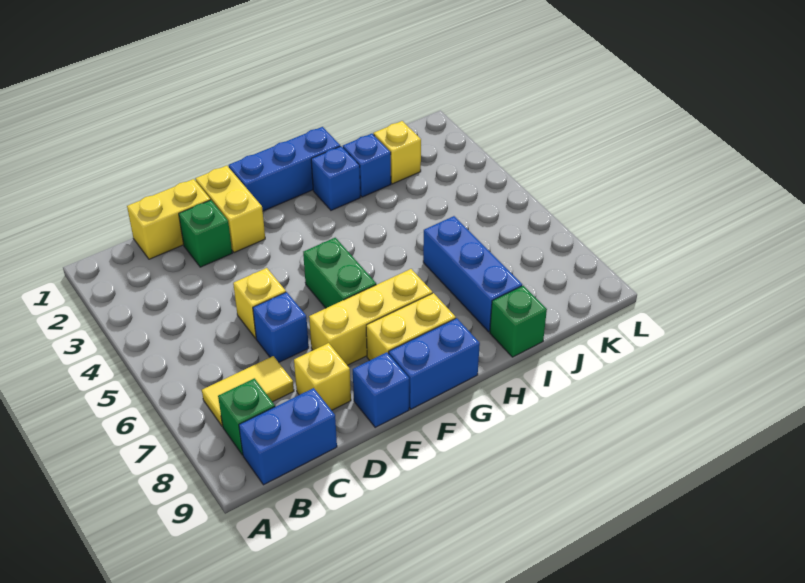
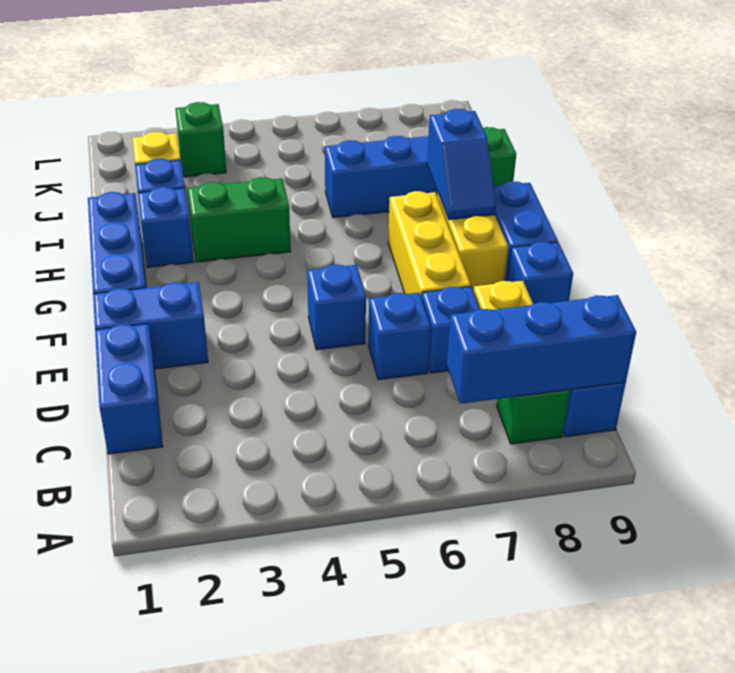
yellow tile B7:C7 level 1 -> none
none -> blue brick B7:B9 level 2
yellow brick C1:D1 level 1 -> blue brick C1:D1 level 1
green brick D2 level 1 -> green brick K3 level 1
yellow brick D5 level 1 -> none
none -> blue brick D7 level 1
yellow brick E1:E2 level 1 -> blue brick E1:E2 level 1
none -> blue brick E5 level 1
green brick F5:F6 level 1 -> green brick H3:H4 level 1
none -> blue slope G8:H8 level 2 top H

